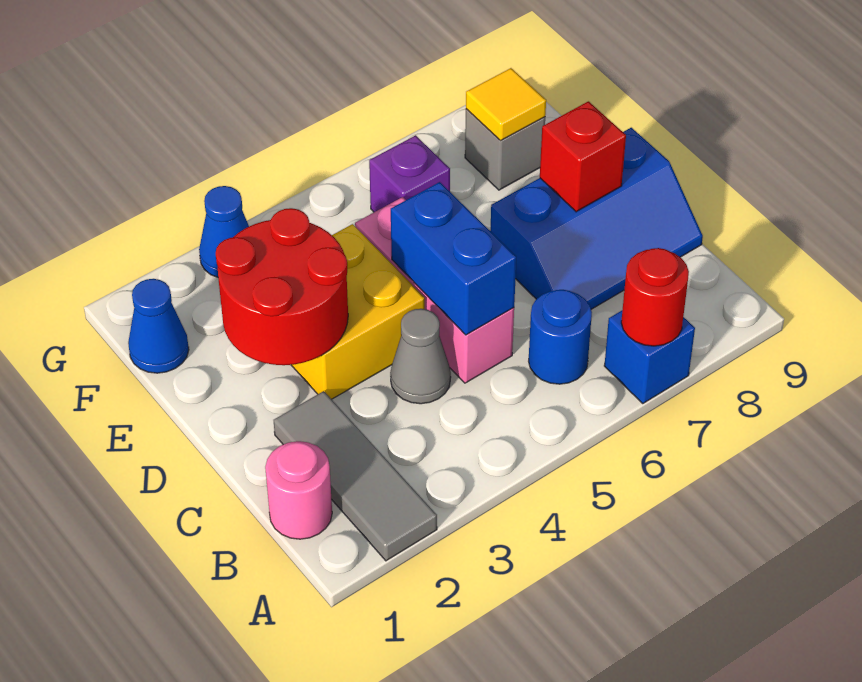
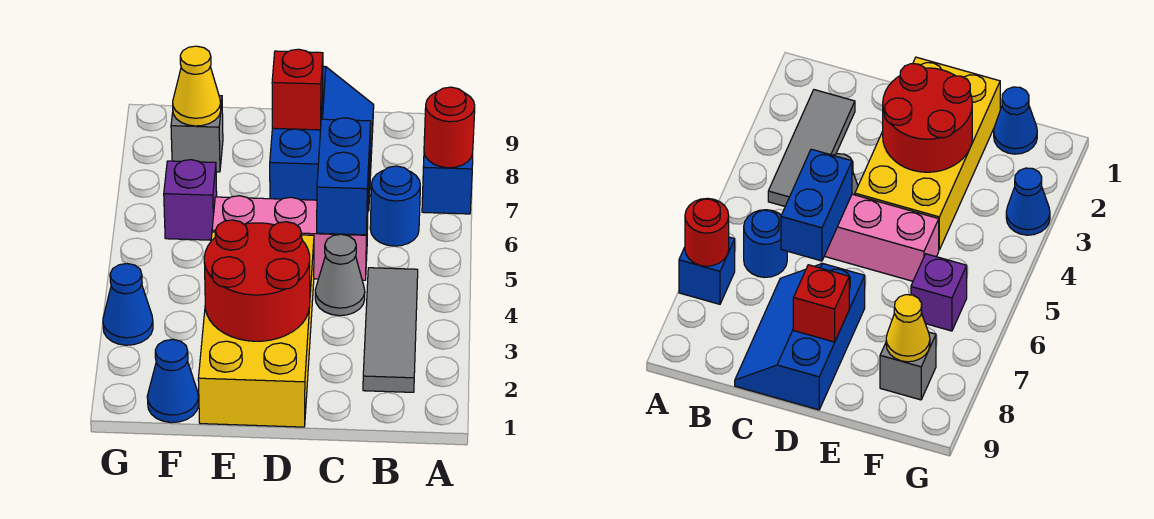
grey tile A2:C2 level 1 -> grey tile B2:B4 level 1
pink round brick B1 level 1 -> none
blue brick C5:D5 level 2 -> blue brick C5:C6 level 2
yellow brick D3:E4 level 1 -> yellow brick D1:E4 level 1
yellow tile F8 level 2 -> yellow cone F8 level 2

